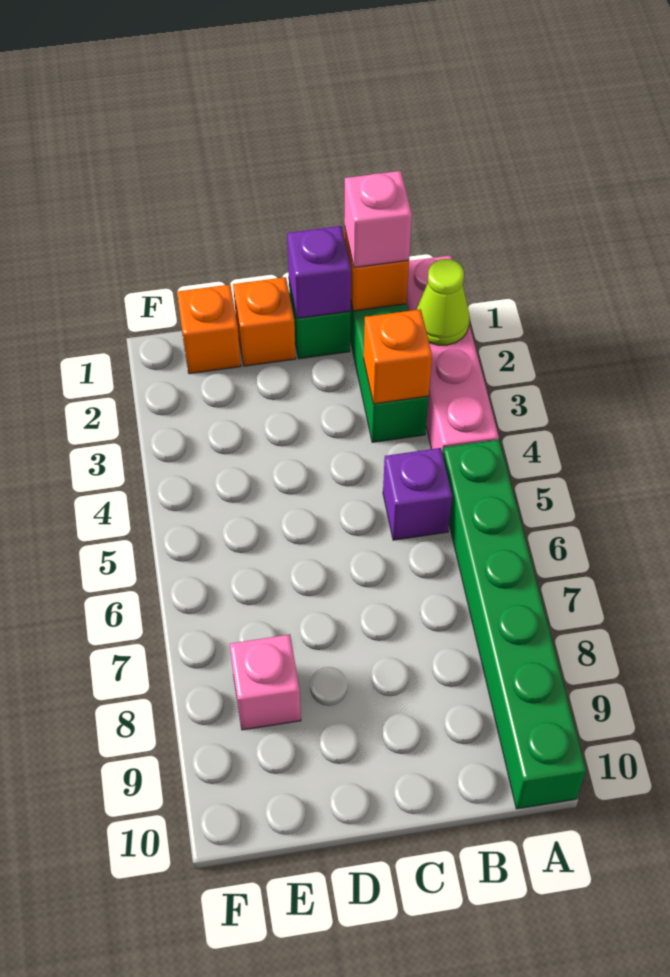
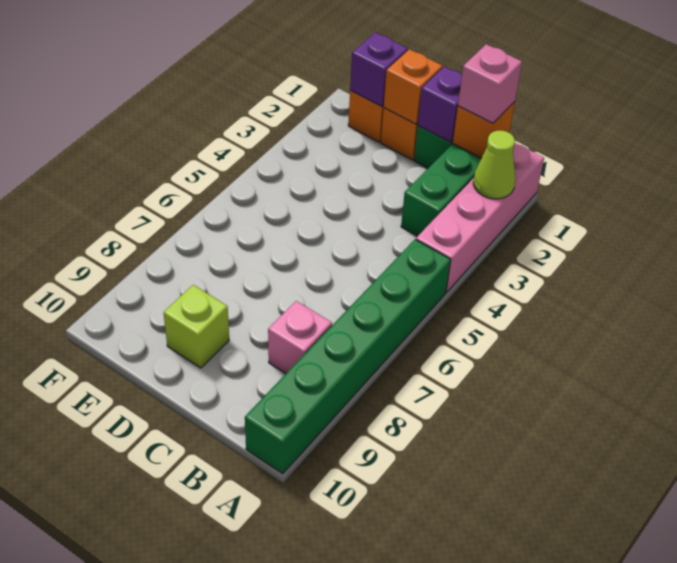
orange brick B3 level 2 -> orange brick D1 level 2
purple brick B5 level 1 -> purple brick E1 level 2
none -> lime brick D9 level 1
pink brick E8 level 1 -> pink brick B8 level 1

